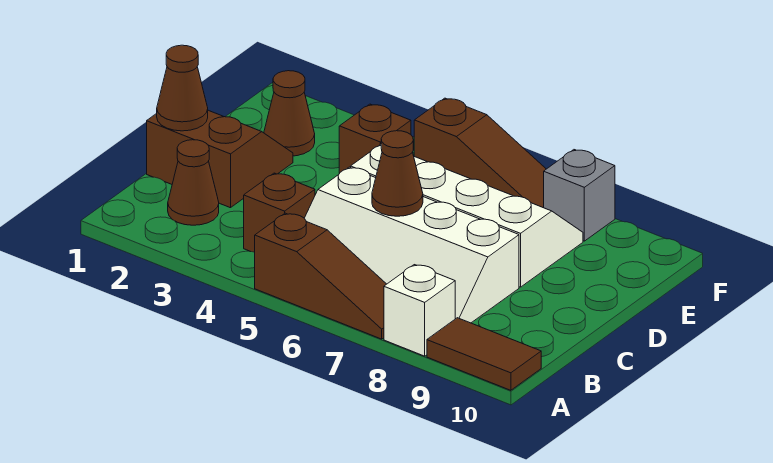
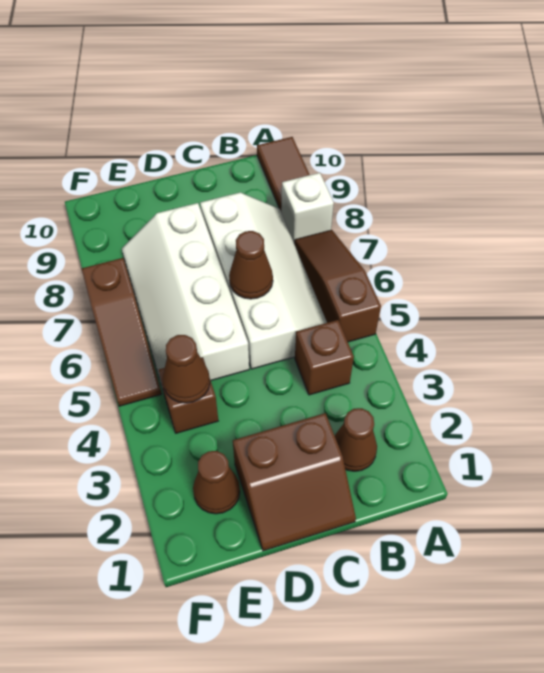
brown slope C1:D2 level 1 top C -> brown slope C1:D2 level 1 top 2
brown cone C1 level 2 -> brown cone E4 level 2
brown slope F5:F7 level 1 top 5 -> brown slope F5:F7 level 1 top 7
grey brick F8 level 1 -> none

